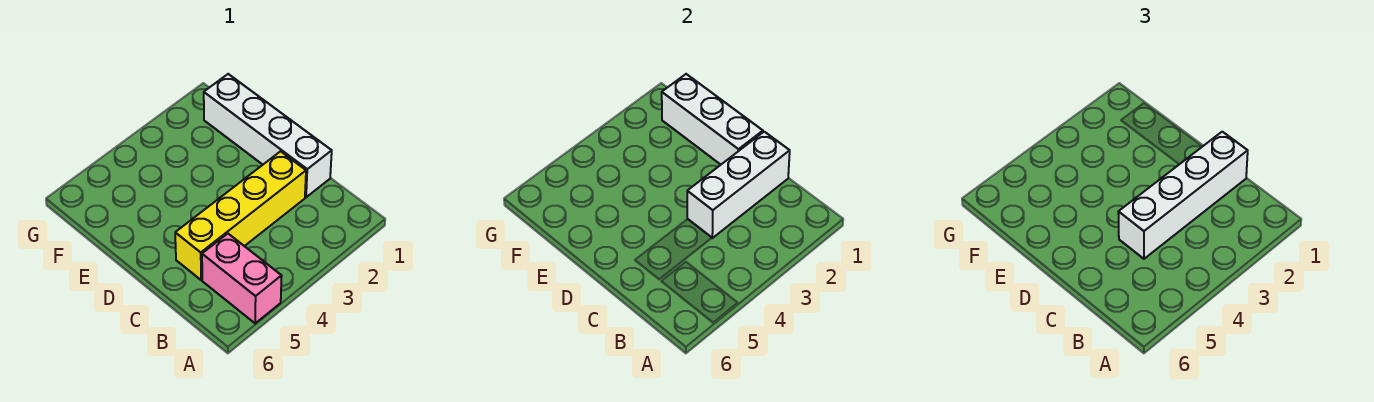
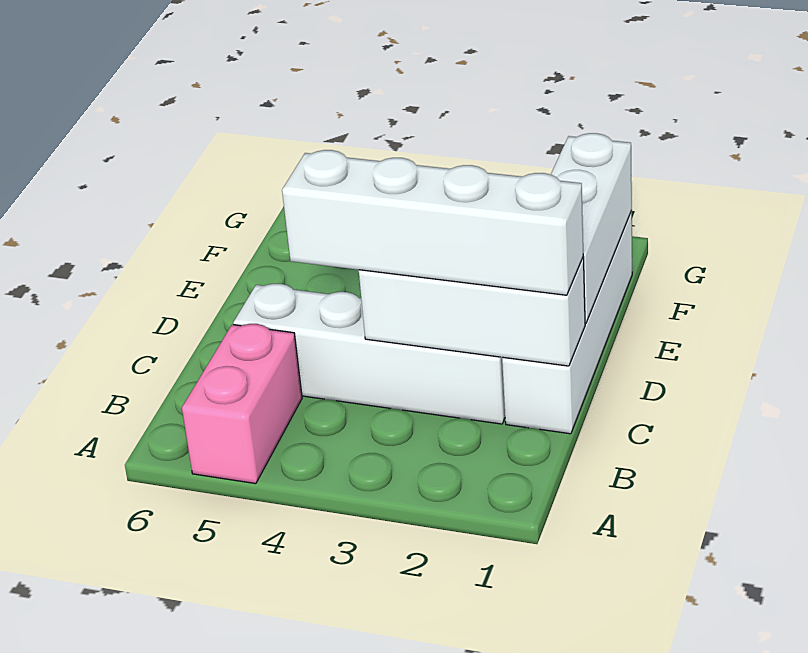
yellow brick C2:C5 level 1 -> white brick C2:C5 level 1

